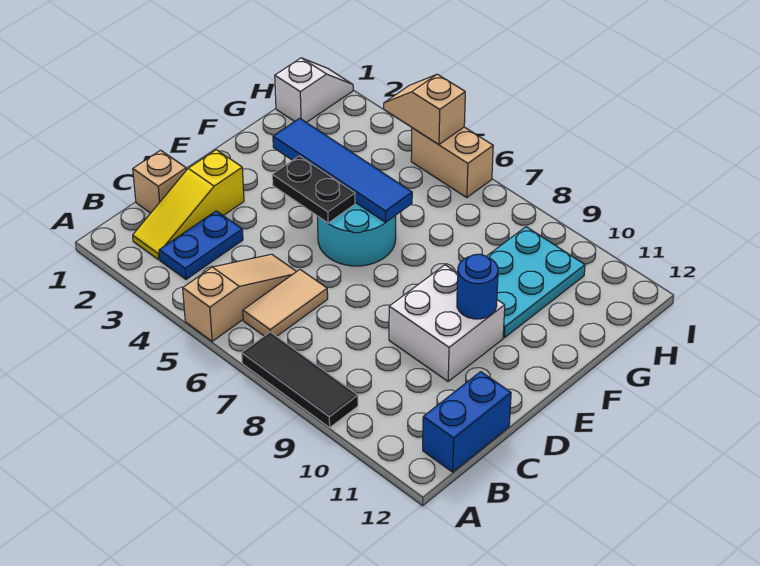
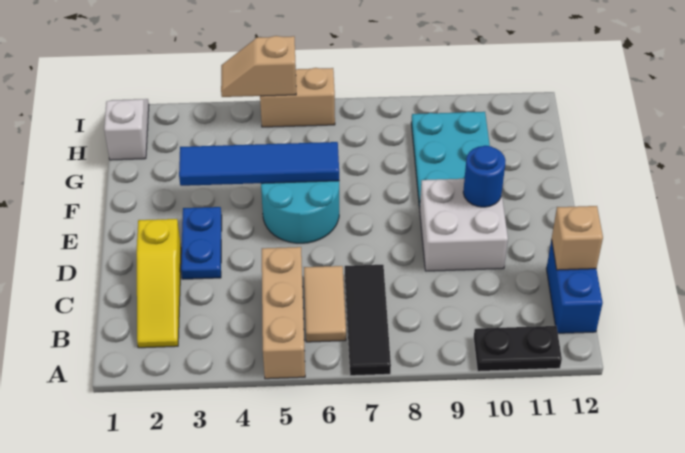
tan slope A5:C5 level 1 top A -> tan brick A5:C5 level 1
black tile A7:A9 level 1 -> black tile A7:C7 level 1
blue plate B3:C3 level 1 -> blue plate D3:E3 level 1
tan brick C1 level 1 -> tan brick C12 level 2
black plate E4:E5 level 2 -> black plate A10:A11 level 1

